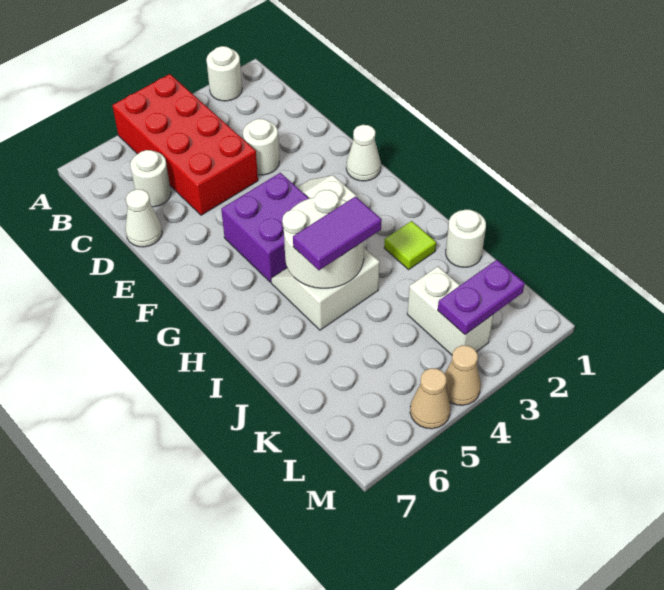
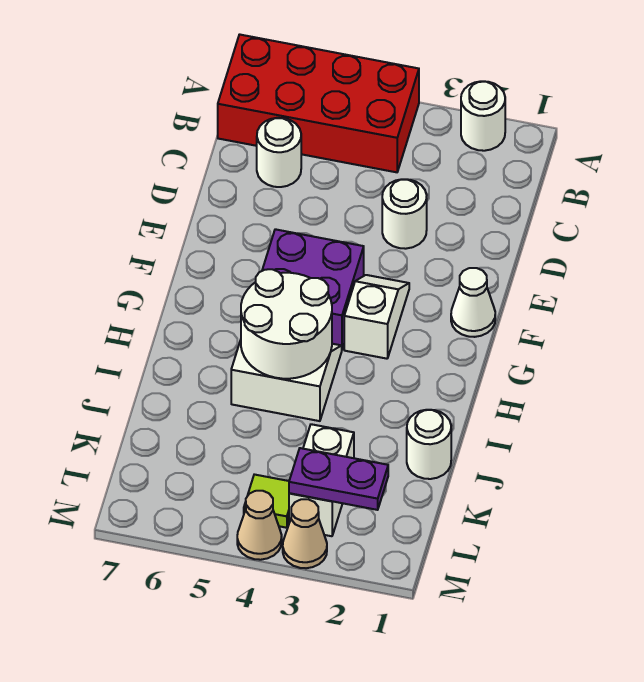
red brick A4:D5 level 1 -> red brick A4:B7 level 1
white cone D7 level 1 -> none
lime tile I2 level 1 -> lime tile L4 level 1
purple tile I4:I5 level 3 -> none
tan cone M5 level 1 -> tan cone M3 level 1

